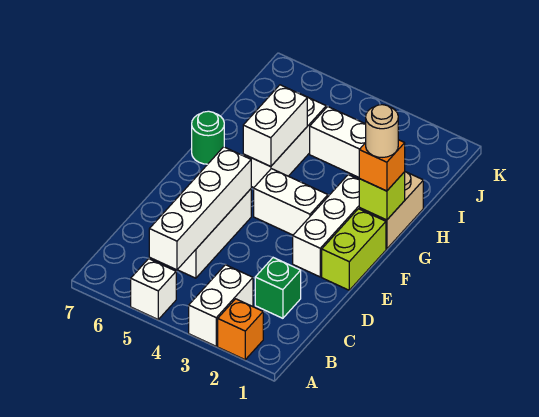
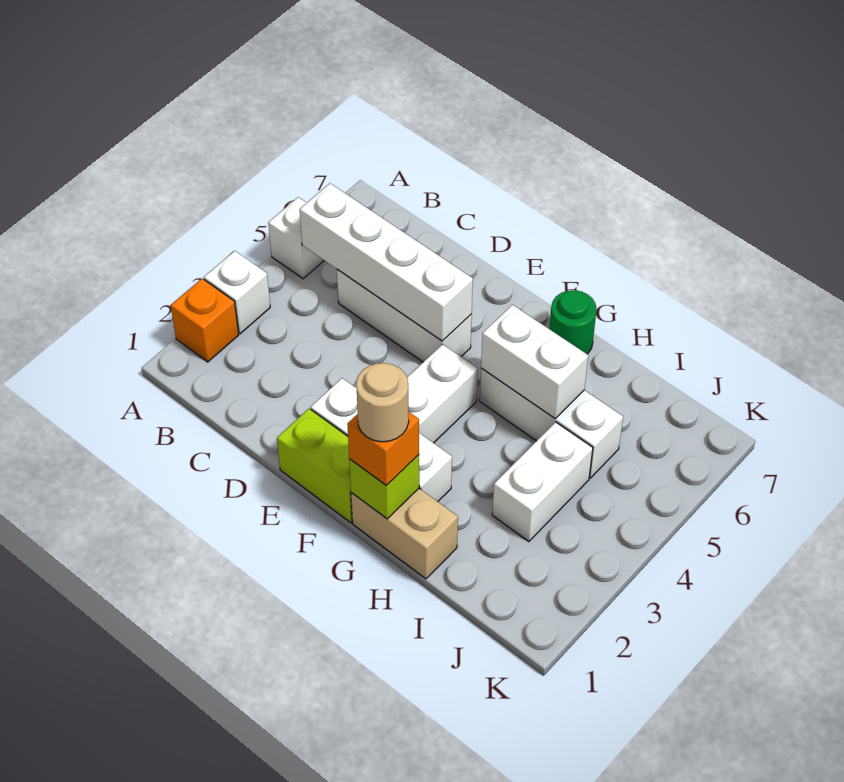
white brick A3:B3 level 1 -> white brick A3 level 1
green brick C2 level 1 -> none

